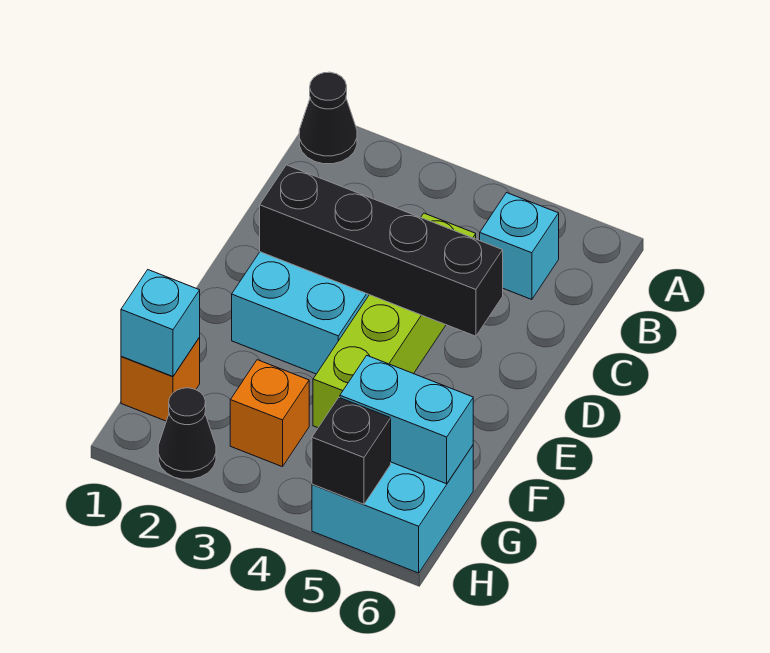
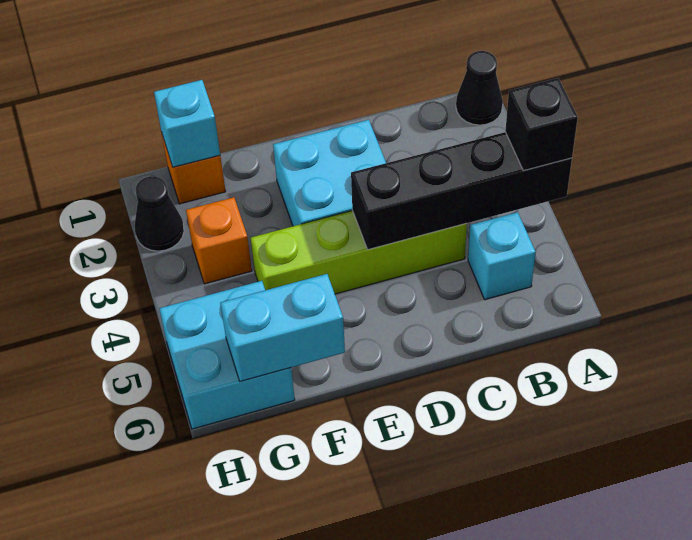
black brick D2:D5 level 2 -> black brick A4:D4 level 2
cyan brick G5:G6 level 2 -> cyan brick F6:G6 level 2
black brick H5 level 2 -> black brick A4 level 3

